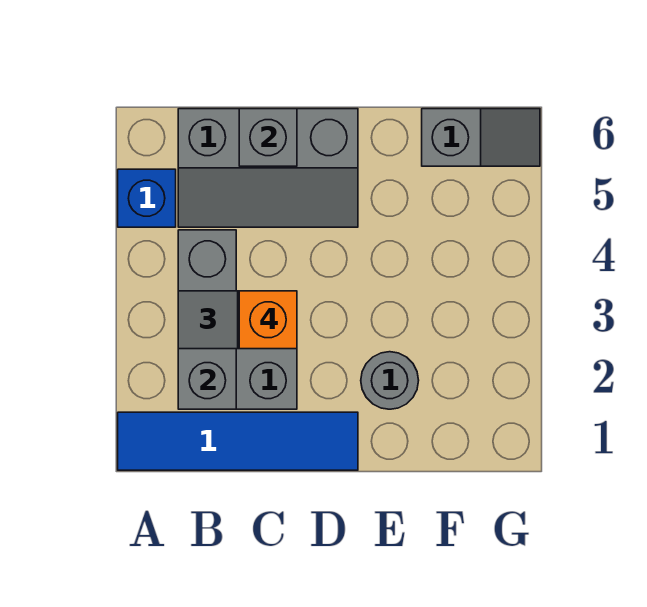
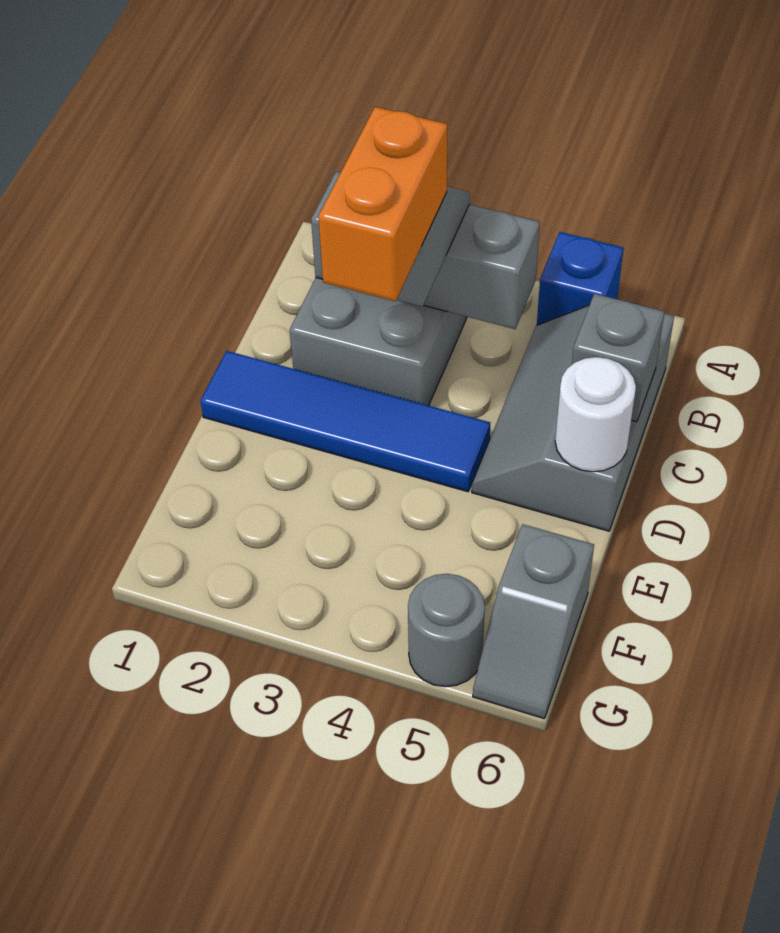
blue tile A1:D1 level 1 -> blue tile D1:D4 level 1
orange brick C3 level 4 -> orange brick C3:D3 level 4
none -> white round brick D6 level 2
grey round brick E2 level 1 -> grey round brick G5 level 1

